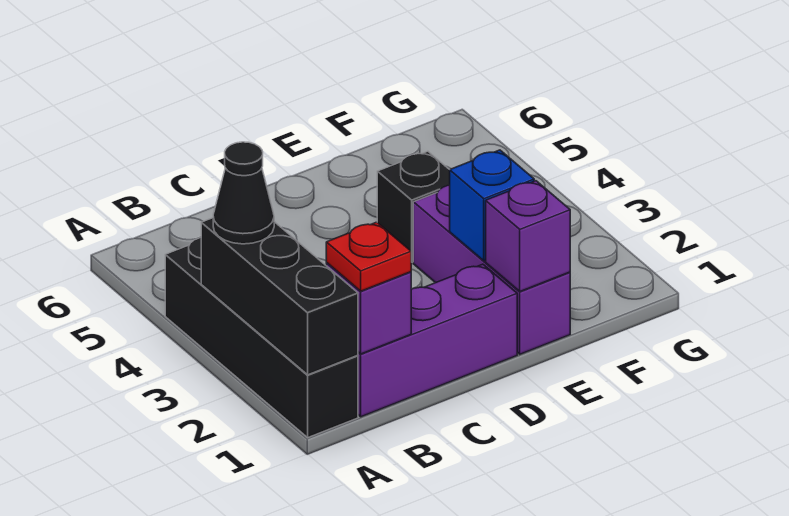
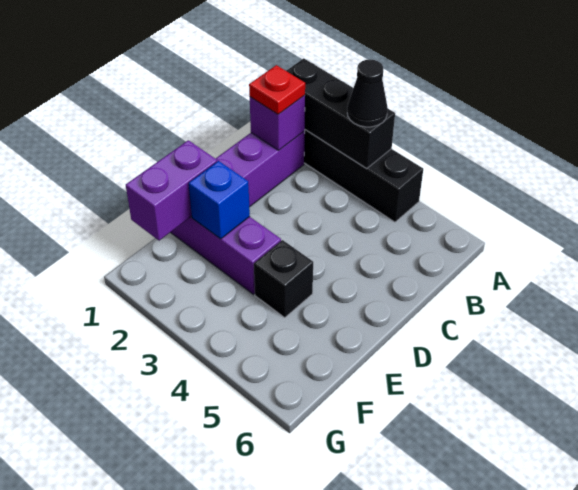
purple brick E1 level 2 -> purple brick E1:F1 level 2

